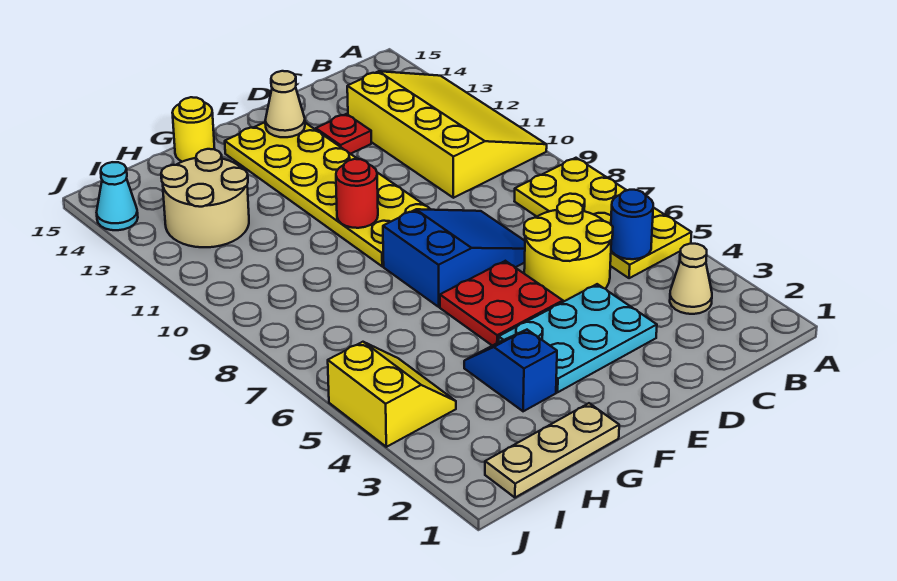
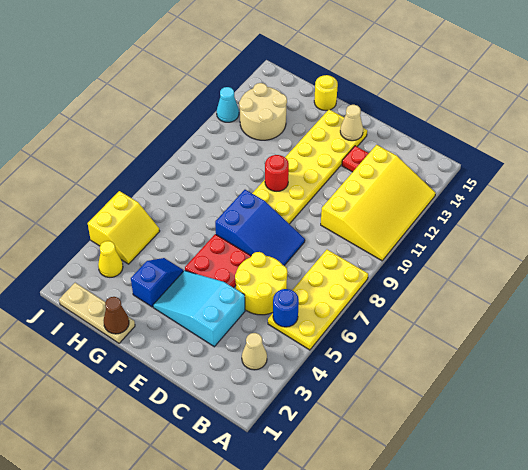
cyan plate D3:F4 level 1 -> cyan slope D3:F4 level 1 top D
none -> brown cone G1 level 2
none -> yellow cone I3 level 1
cyan cone J14 level 1 -> cyan cone J12 level 1

